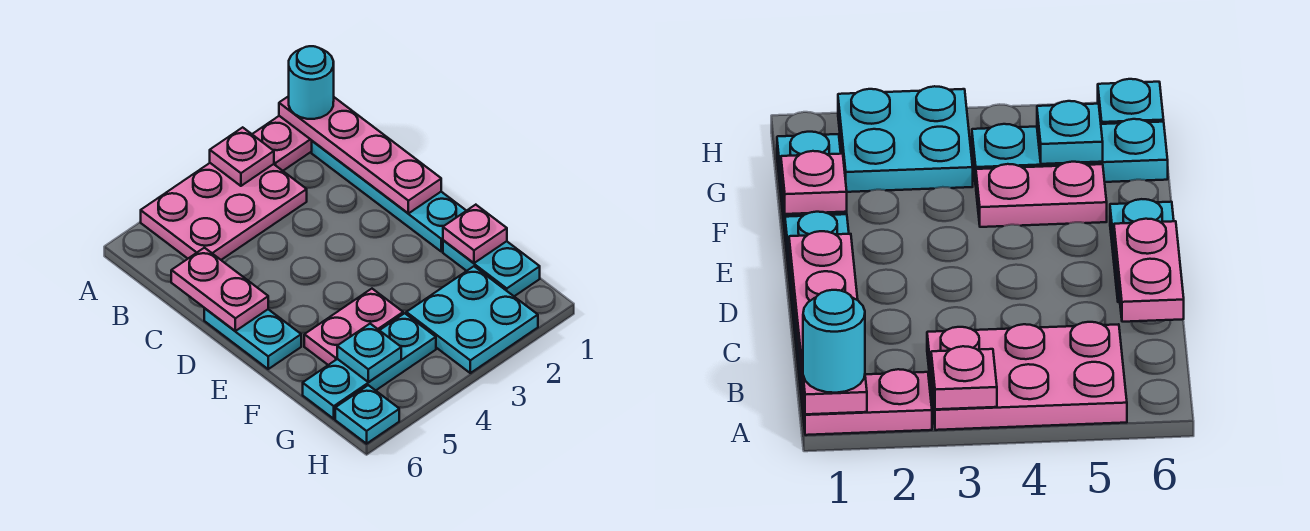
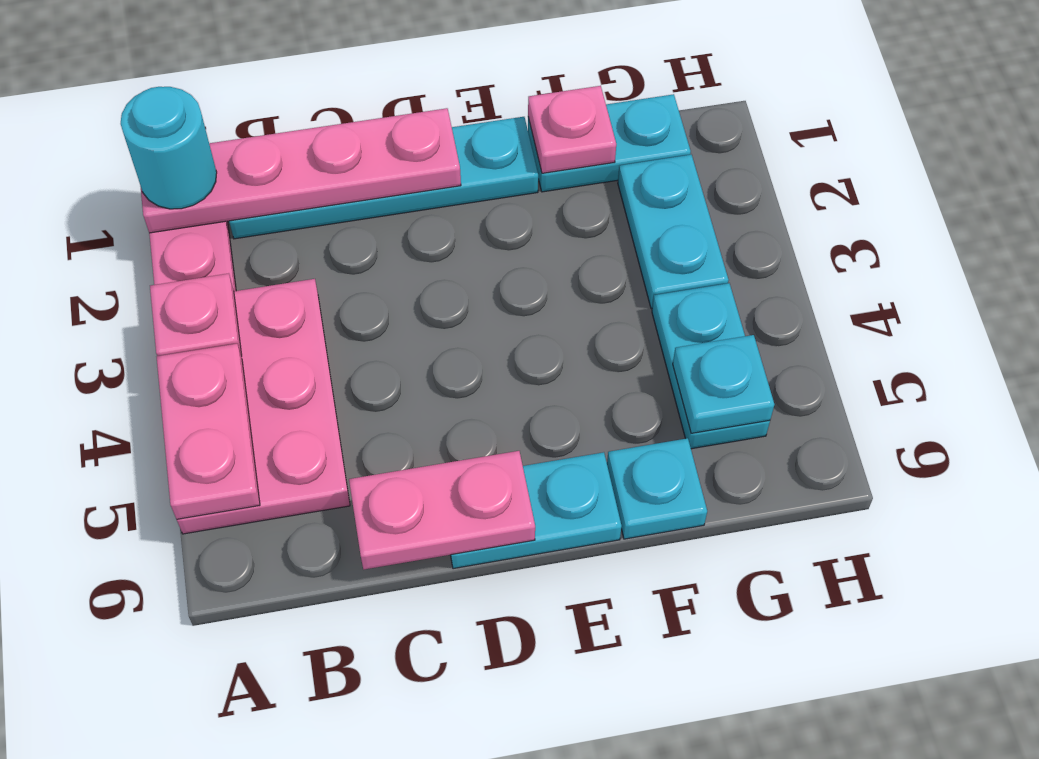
pink plate F4:F5 level 1 -> pink plate A4:A5 level 2
cyan plate G2:H3 level 1 -> cyan plate G2:G3 level 1
cyan plate G4:G6 level 1 -> cyan plate G4:G5 level 1
cyan plate H6 level 1 -> cyan plate F6 level 1

